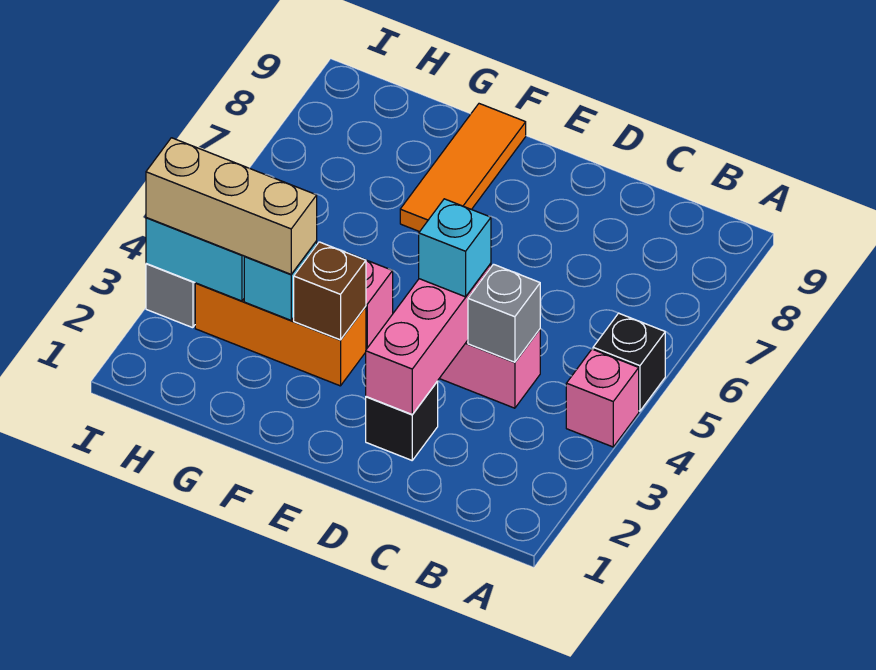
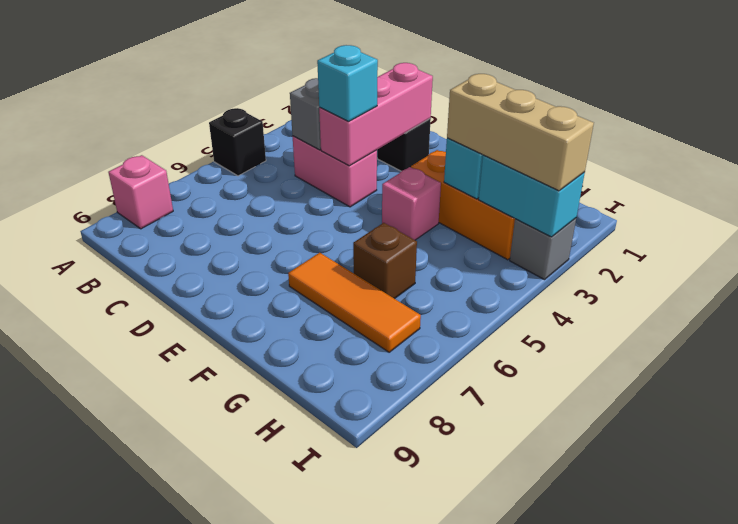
pink brick A4 level 1 -> pink brick A8 level 1
brown brick F3 level 2 -> brown brick G6 level 1
orange tile F7:F9 level 1 -> orange tile F7:H7 level 1

